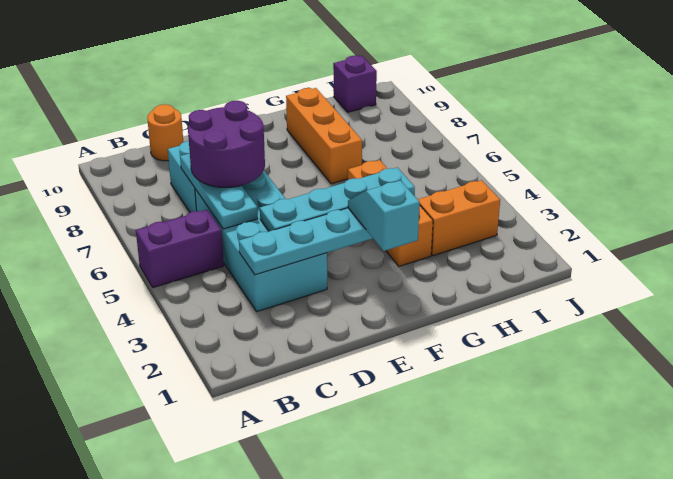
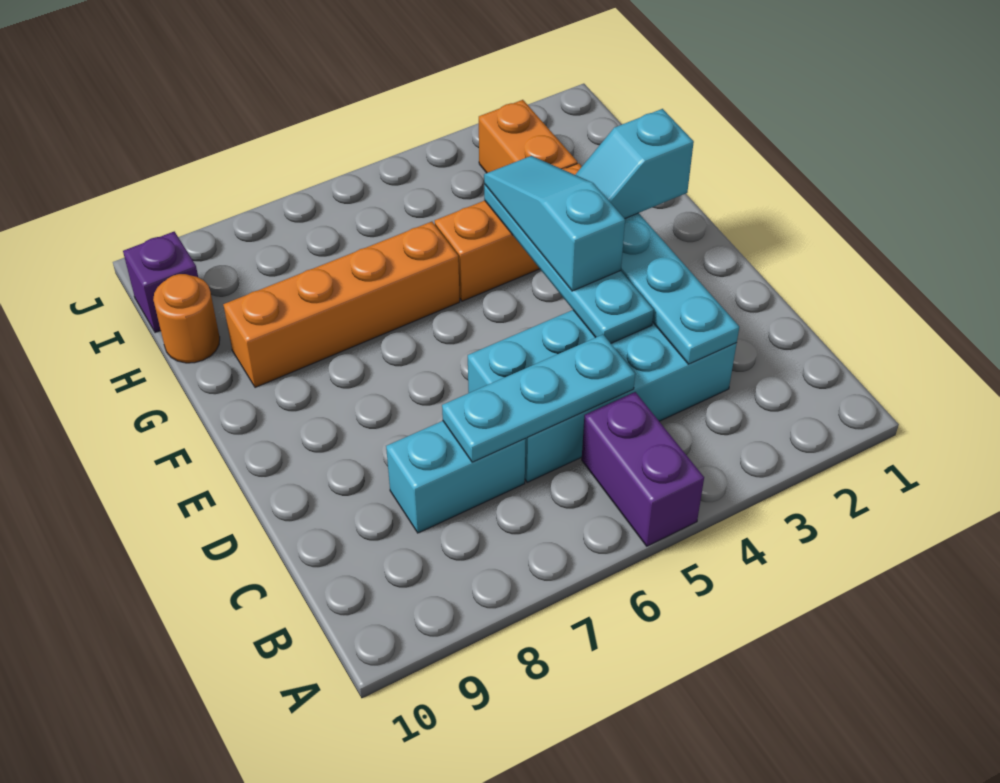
purple round brick C6:D7 level 3 -> none
orange round brick C10 level 1 -> orange round brick H10 level 1
none -> cyan slope E4:G4 level 3 top E
orange brick G7:G9 level 1 -> orange brick G6:G9 level 1

